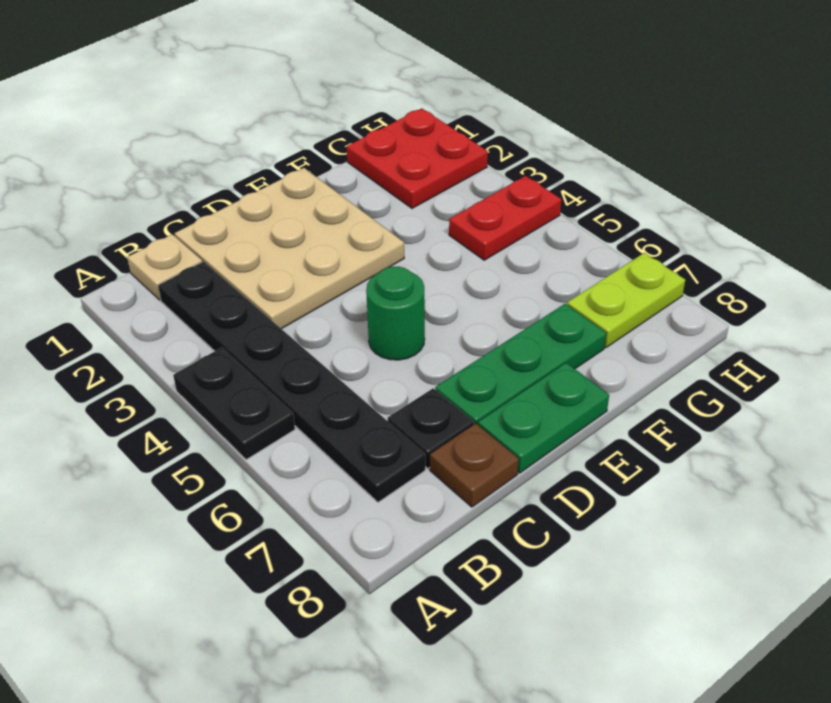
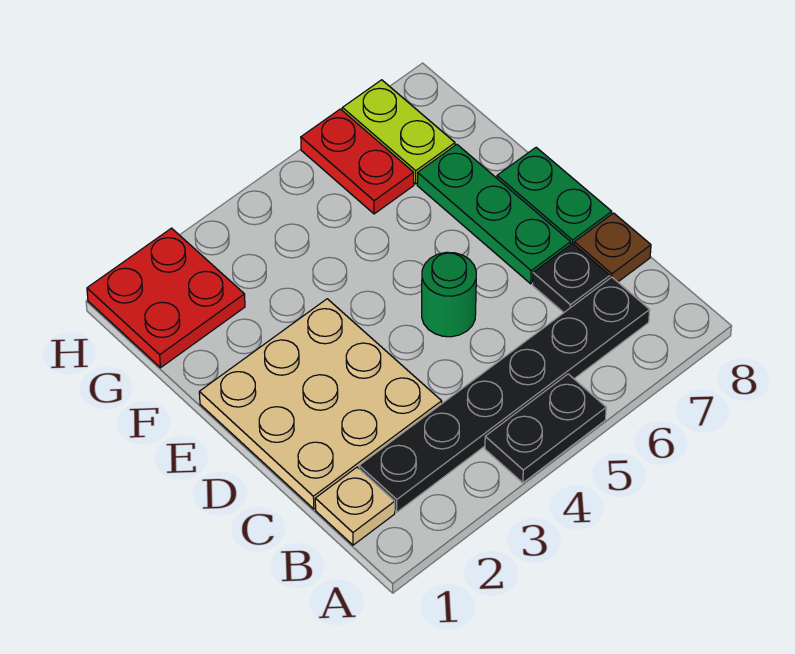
red plate G4:H4 level 1 -> red plate G6:H6 level 1

